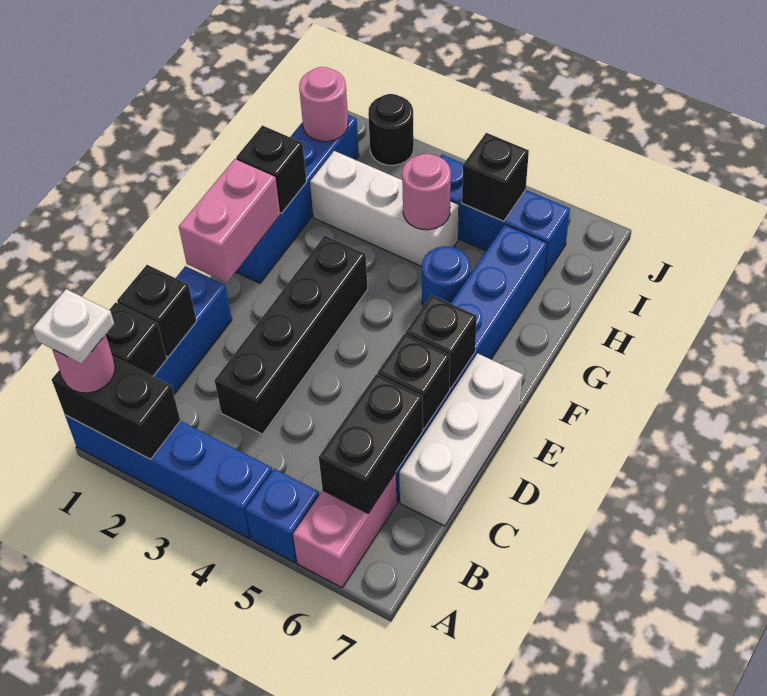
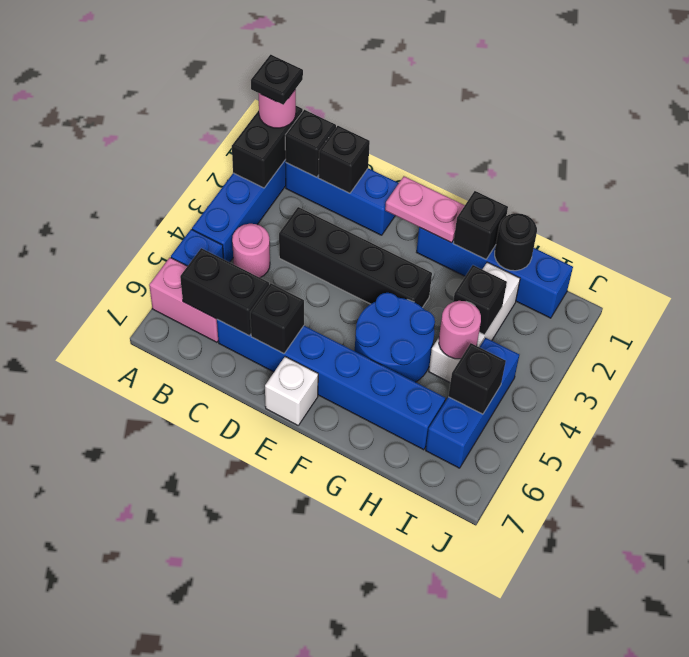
white plate A1 level 4 -> black plate A1 level 4
white brick C7:E7 level 1 -> white brick E7 level 1
pink brick E1:F1 level 2 -> pink plate E1:F1 level 2
black brick E6 level 2 -> black brick H3 level 2
blue round brick G5 level 1 -> blue round brick F4:G5 level 1
pink round brick I1 level 2 -> pink round brick B4 level 1
black round brick J2 level 1 -> black round brick H1 level 2

